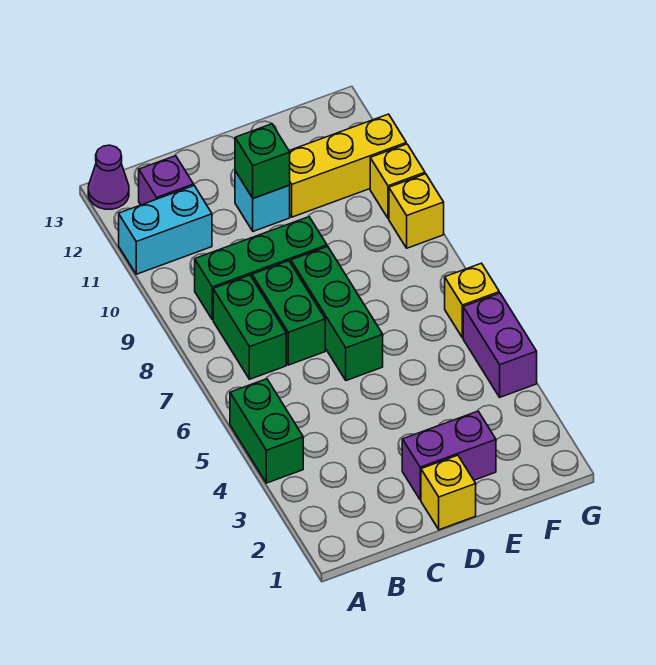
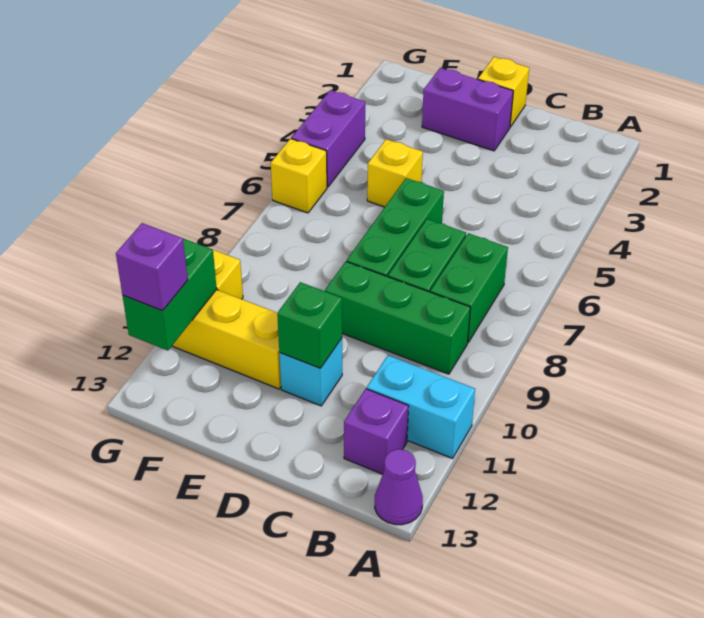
green brick A4:A5 level 1 -> green brick G11:G12 level 2
yellow brick G9 level 1 -> yellow brick E5 level 1
none -> purple brick G12 level 3

